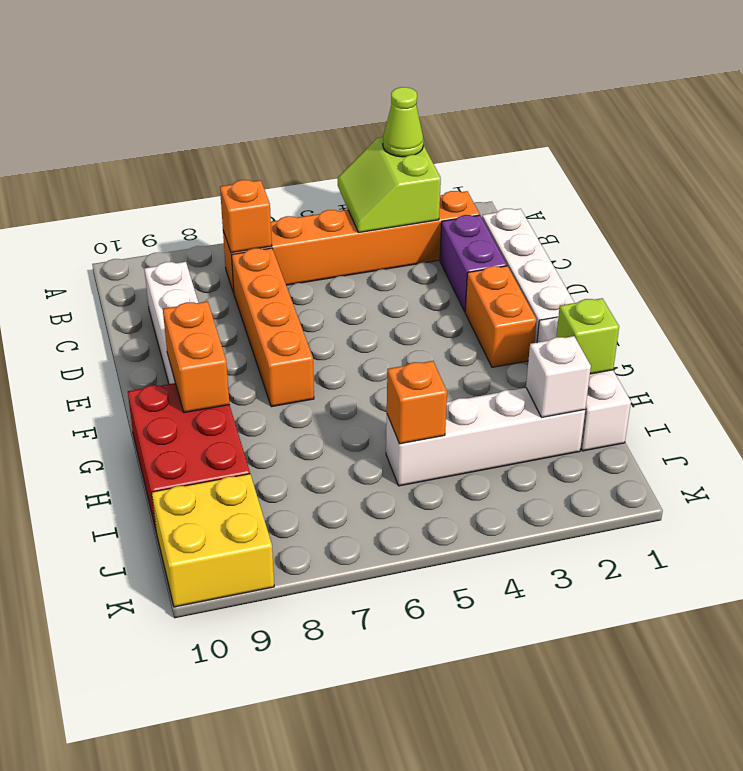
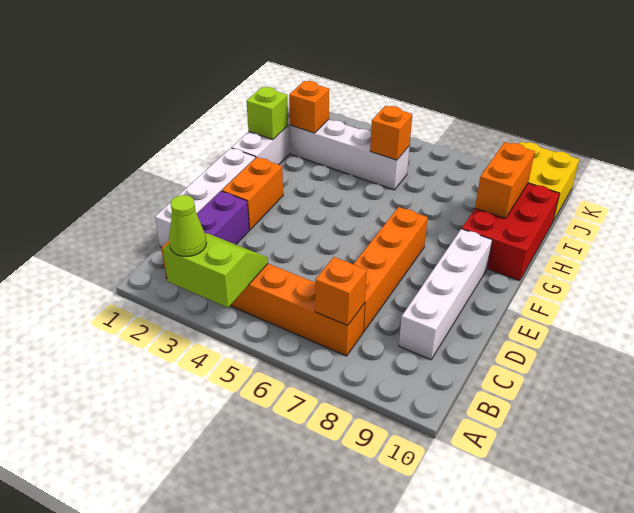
lime slope A3:B4 level 2 top 3 -> lime slope A3:B4 level 2 top A
orange brick F9:G9 level 2 -> orange brick H9:I9 level 2
white brick I2 level 2 -> orange brick I2 level 2

